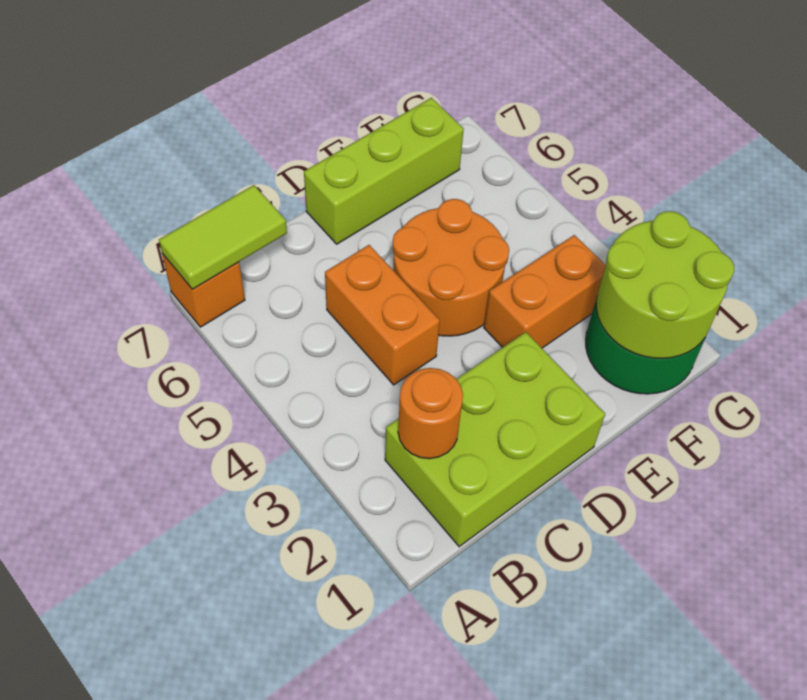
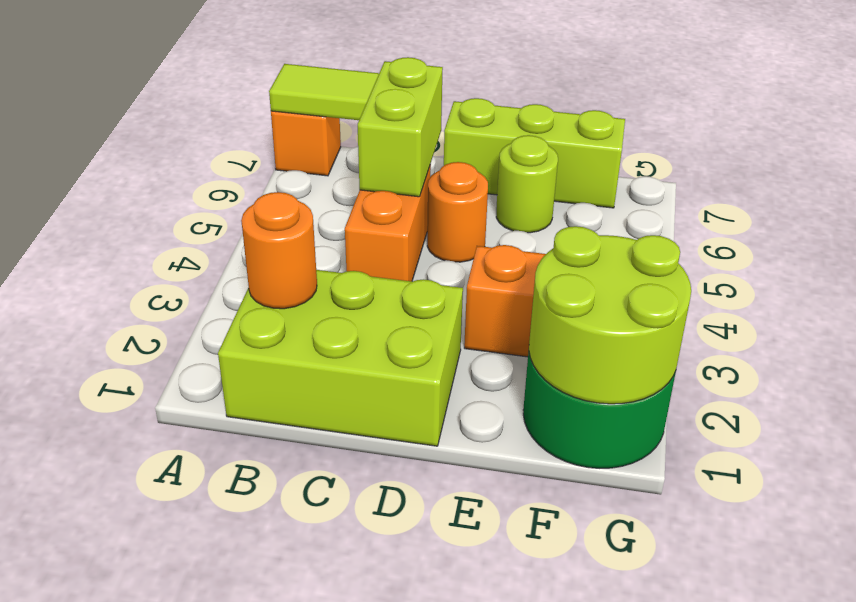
none -> lime brick C5:C6 level 2
orange round brick D4:E5 level 1 -> orange round brick D5 level 1
none -> lime round brick E6 level 1

